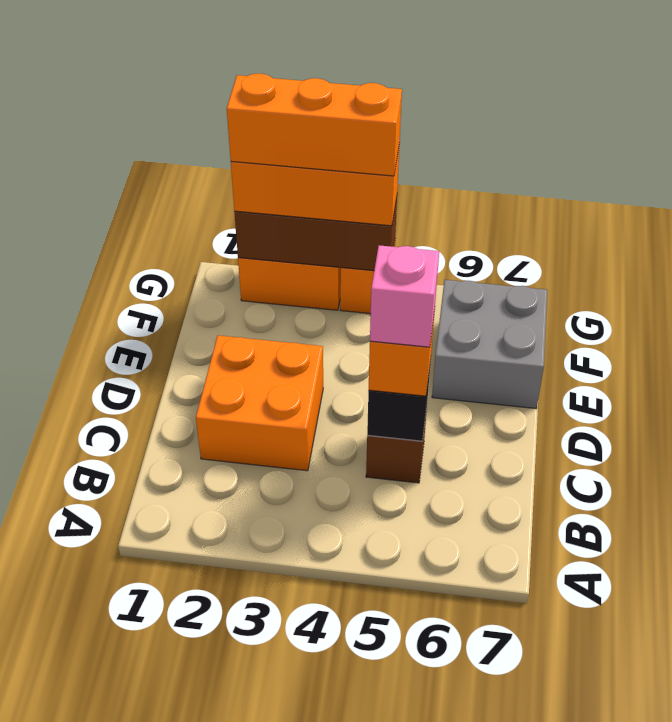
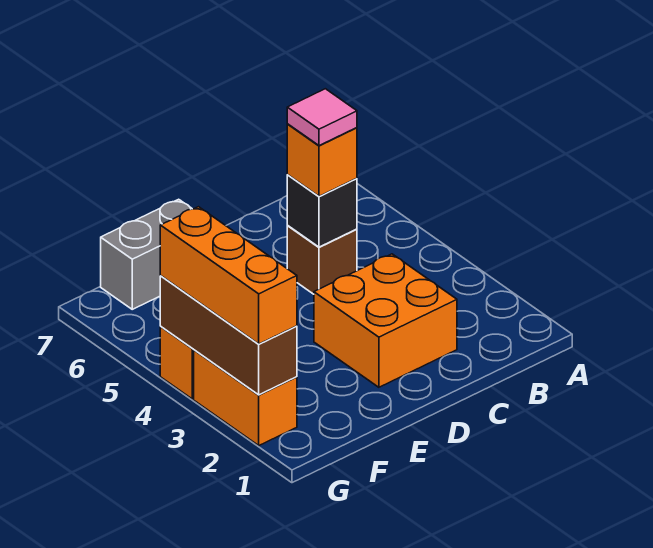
pink brick C5 level 4 -> pink tile C5 level 4
grey brick E6:F7 level 1 -> grey brick E7:F7 level 1
orange brick G2:G4 level 4 -> none

